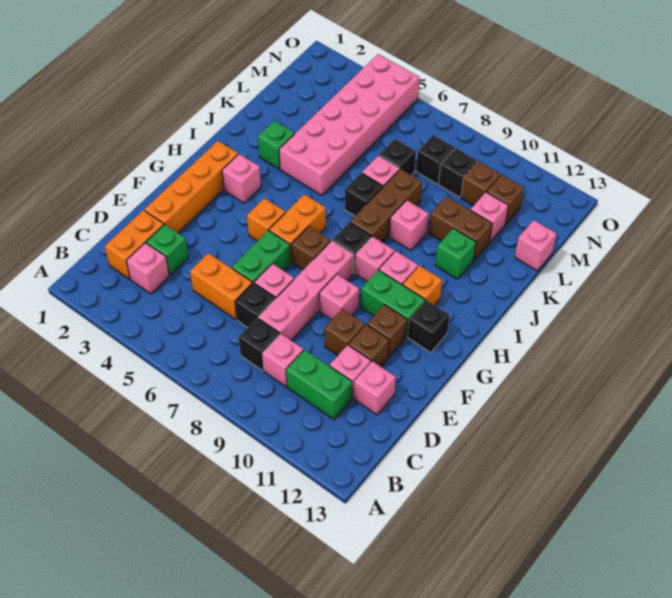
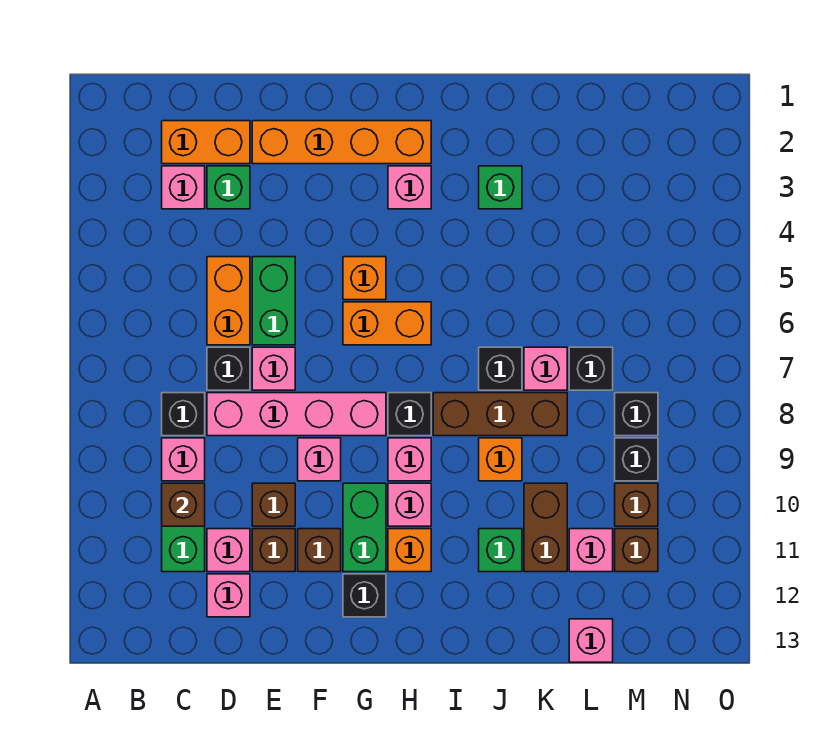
green brick E6:F6 level 1 -> green brick E5:E6 level 1
brown brick G7 level 1 -> brown brick C10 level 2
pink brick J4:O5 level 1 -> none
pink brick J9 level 1 -> orange brick J9 level 1

